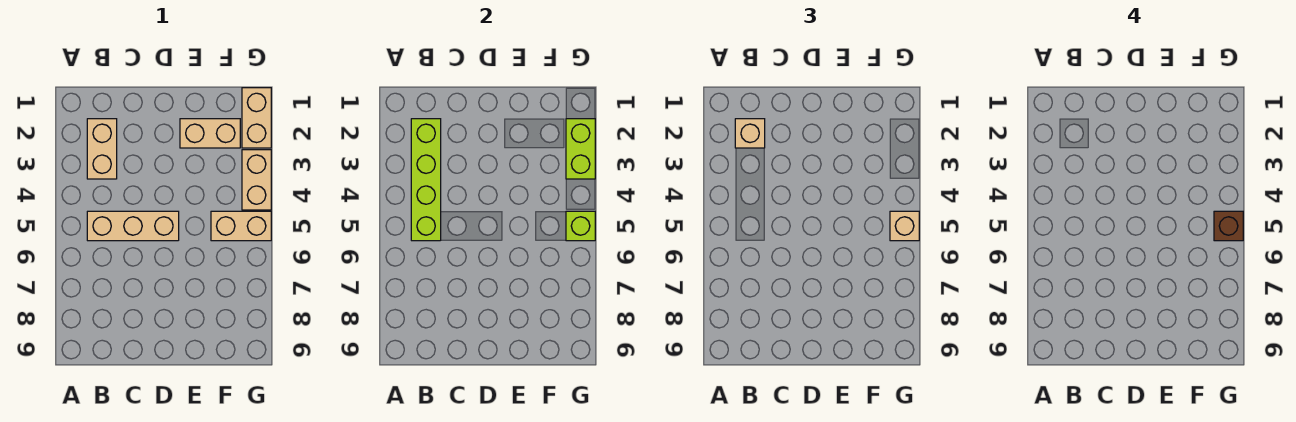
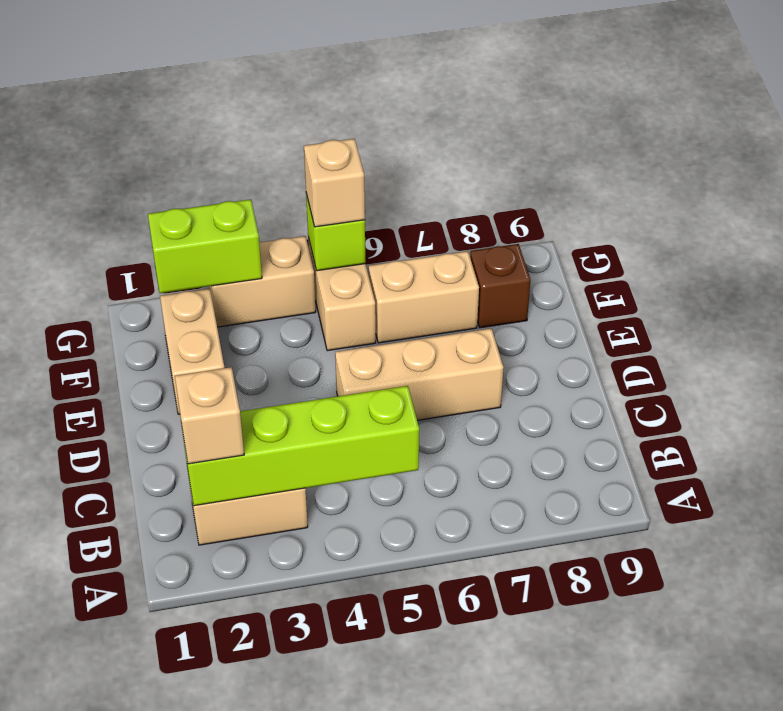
tan brick B5:D5 level 1 -> tan brick D5:D7 level 1
tan brick G1:G2 level 1 -> tan brick F6:F7 level 1
brown brick G5 level 4 -> brown brick F8 level 1

